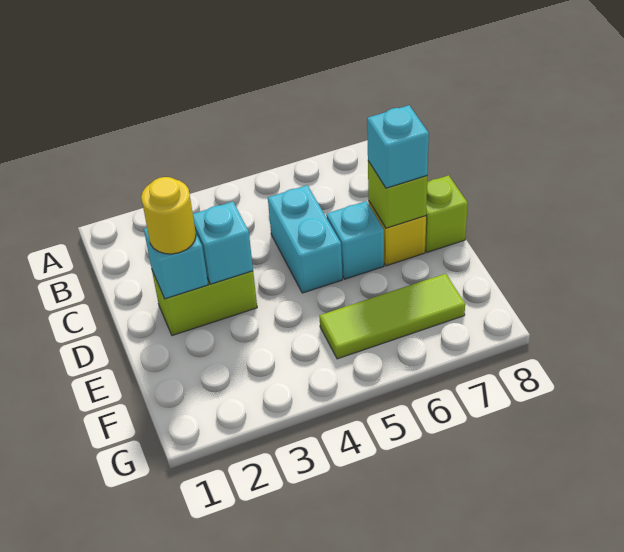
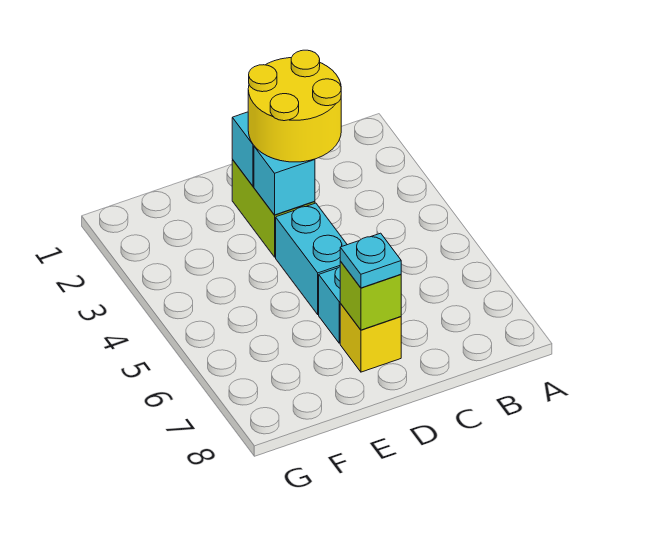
cyan brick C5:D5 level 1 -> cyan brick D4:D5 level 1
yellow round brick D2 level 3 -> yellow round brick C2:D3 level 3
cyan brick D7 level 3 -> cyan plate D7 level 3
lime brick D8 level 1 -> none
lime tile F5:F7 level 1 -> none

